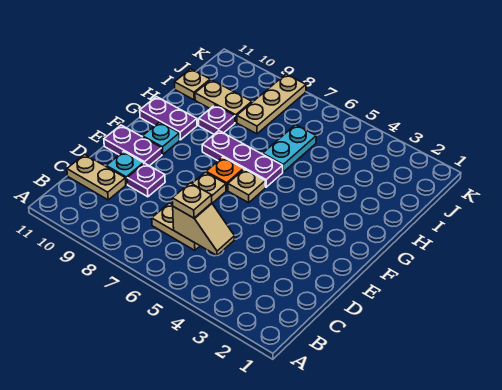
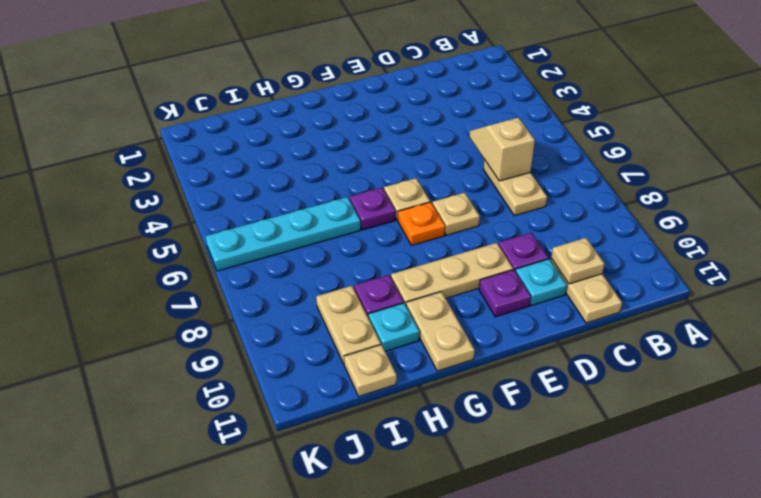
tan plate C6 level 3 -> tan plate C10 level 2
purple plate E10:E11 level 1 -> purple plate E10 level 1
cyan plate F10 level 1 -> cyan plate H10 level 1
purple plate G6:G8 level 1 -> purple plate G6 level 1
purple plate G10:G11 level 1 -> tan plate G10:G11 level 1
cyan plate H6:I6 level 1 -> cyan plate H6:K6 level 1
tan plate I8:K8 level 1 -> tan plate E9:G9 level 1

